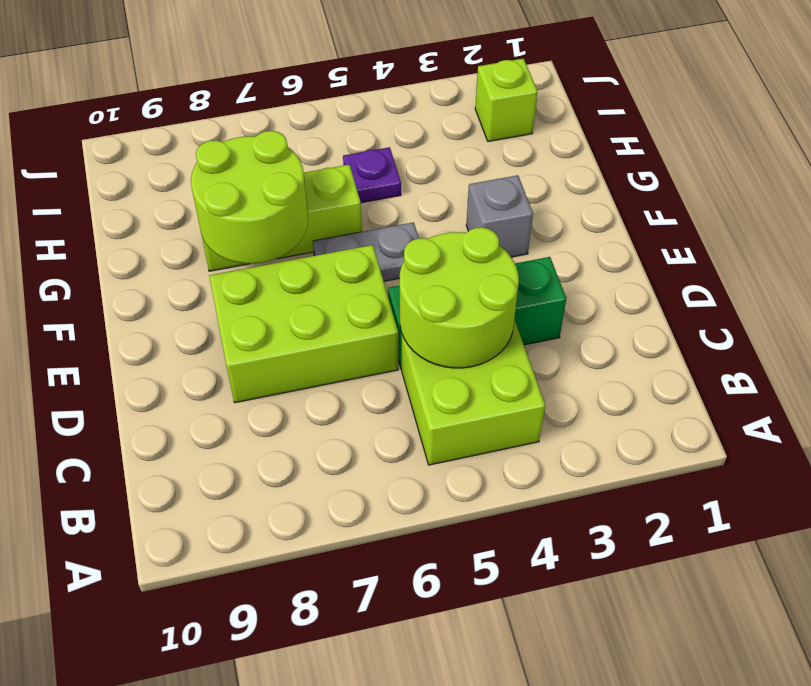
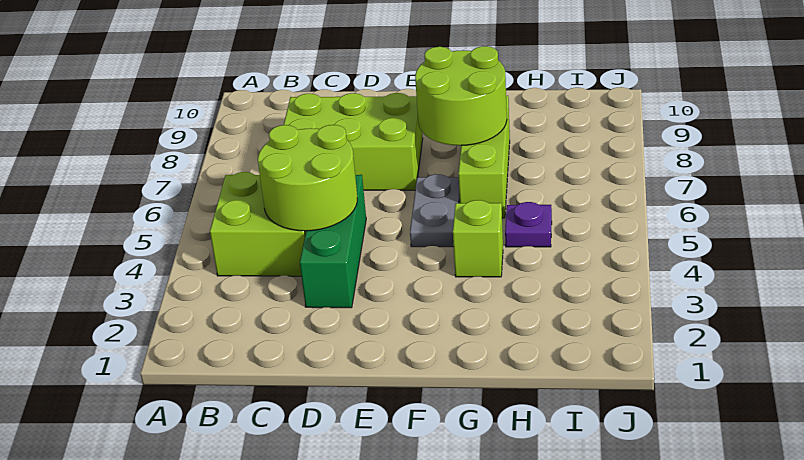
lime brick D6:E8 level 1 -> lime brick C7:E8 level 1
grey brick F3 level 1 -> none
lime brick I2 level 1 -> lime brick G4 level 1

